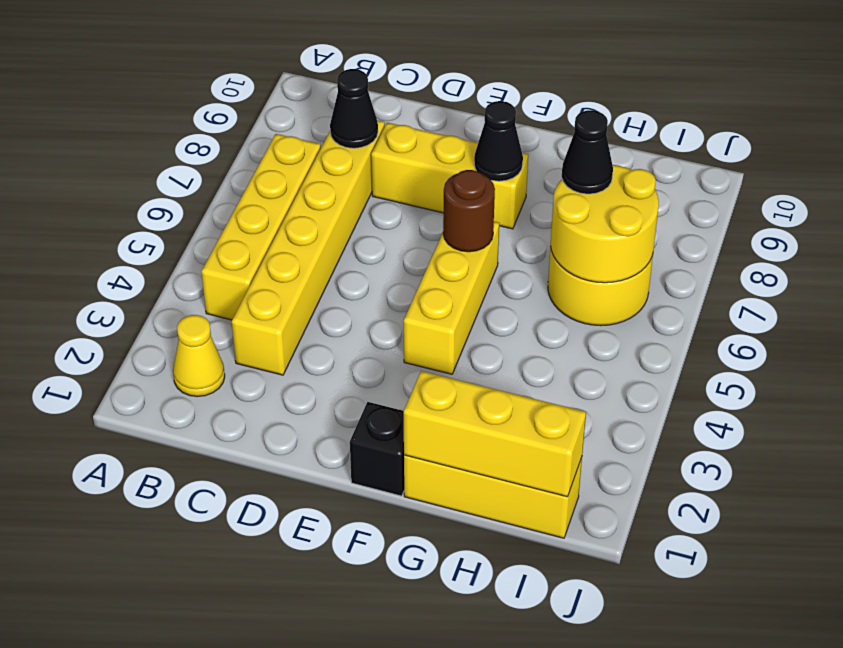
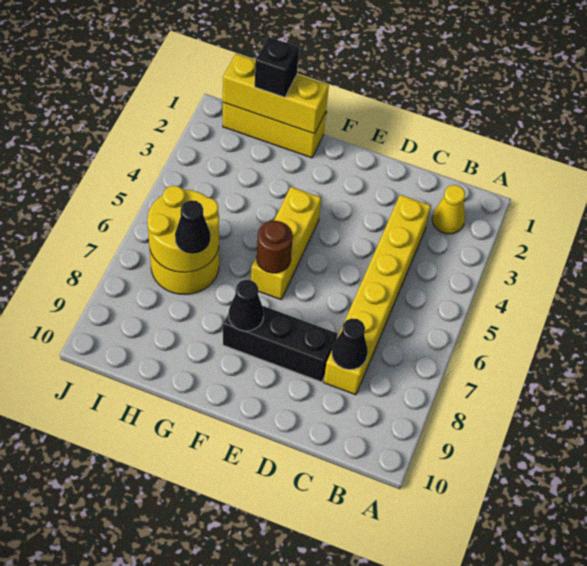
yellow brick B4:B7 level 1 -> none
yellow brick D8:F8 level 1 -> black brick D8:F8 level 1
black brick F1 level 1 -> black brick H1 level 3

